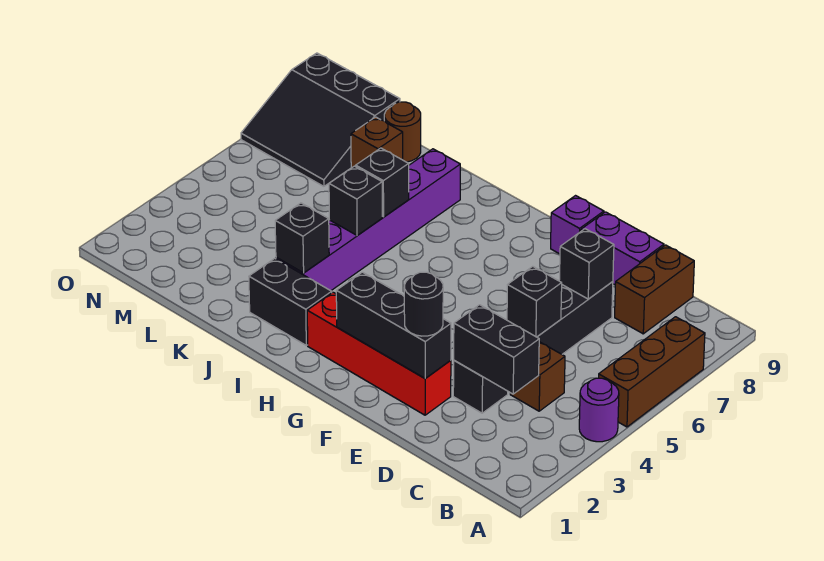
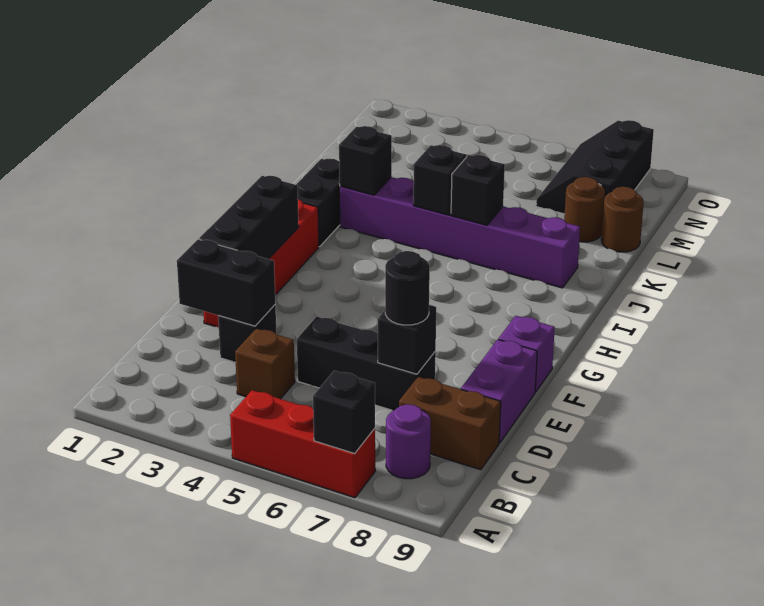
purple round brick A4 level 1 -> purple round brick B8 level 1
brown brick A5:A7 level 1 -> red brick A5:A7 level 1
black brick C3:D3 level 2 -> black brick D2:D3 level 2
black brick D5 level 2 -> black brick A7 level 2
black round brick E2 level 3 -> black round brick D7 level 3
brown brick L8 level 1 -> brown round brick L8 level 1
black slope M7:O9 level 1 top 9 -> black slope M7:O8 level 1 top 8

